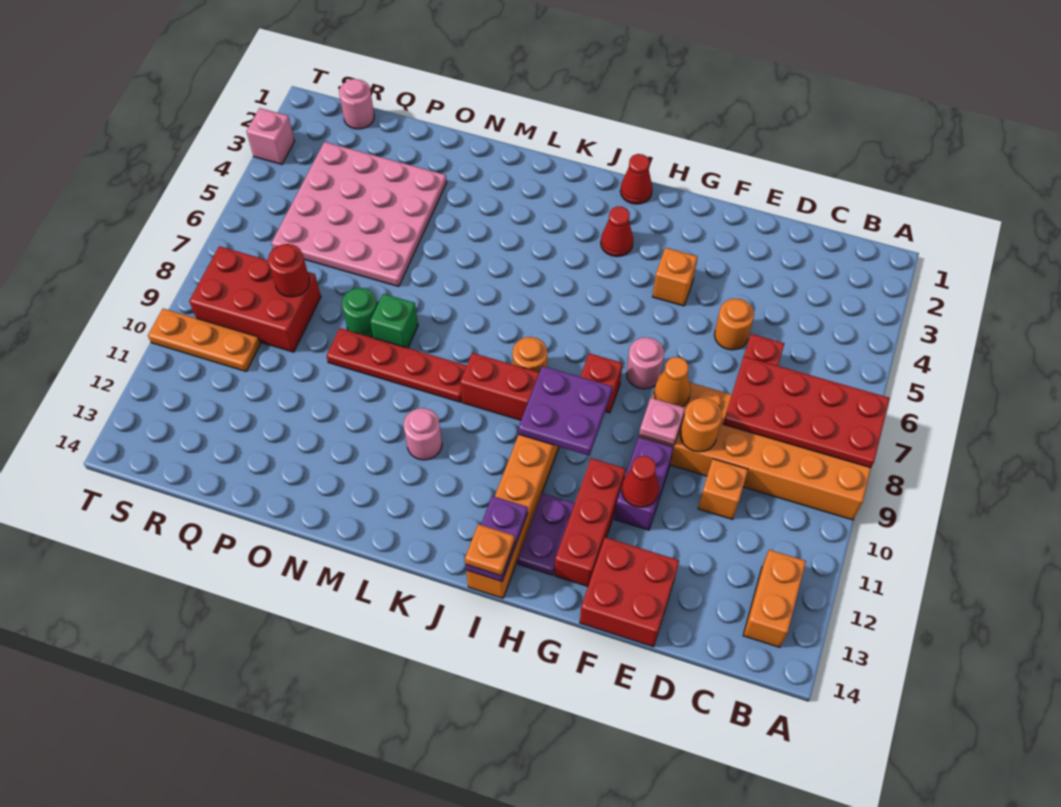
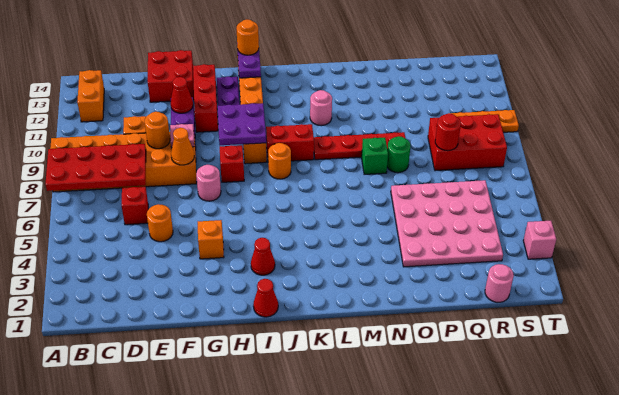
orange plate I14 level 3 -> orange round brick I14 level 3

